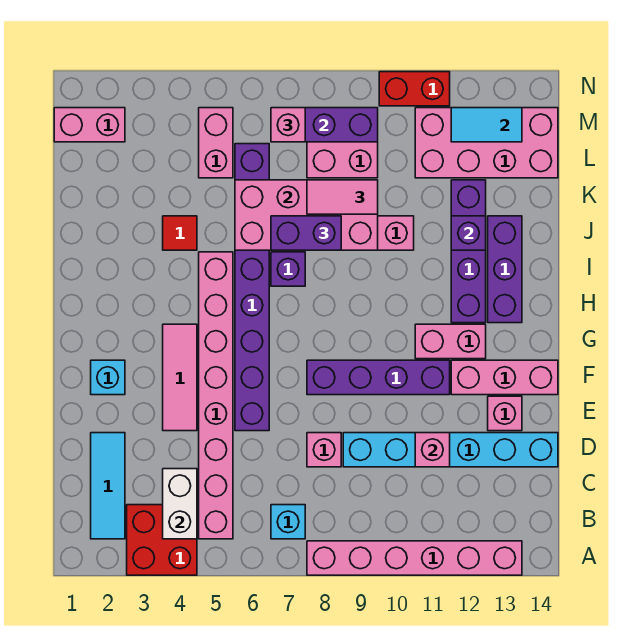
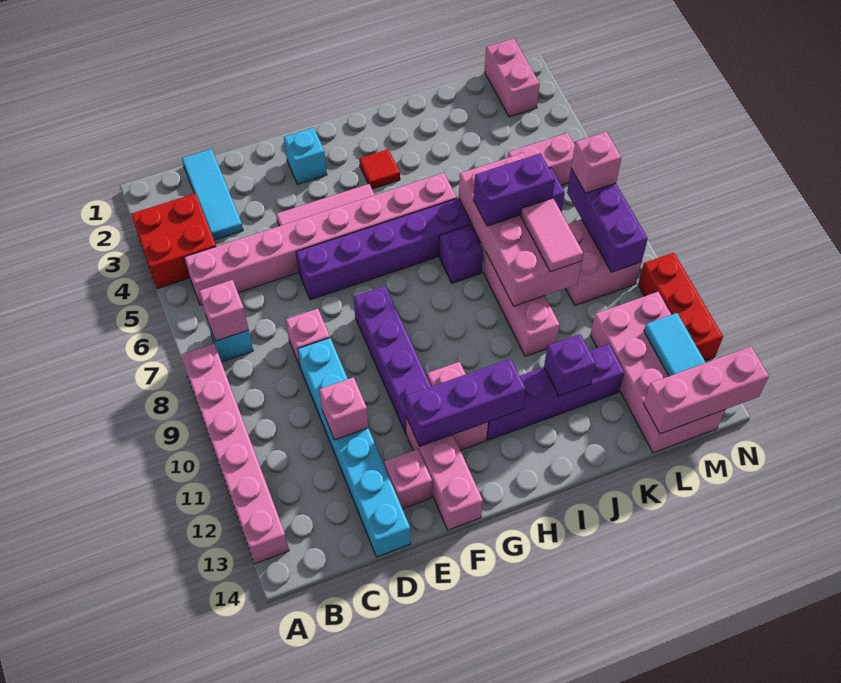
cyan tile B2:D2 level 1 -> cyan tile C1:C3 level 1
white brick B4:C4 level 2 -> none
none -> pink brick B7 level 2
purple brick H13:J13 level 1 -> purple brick F12:H12 level 2
red tile J4 level 1 -> red tile H3 level 1
purple brick J7:J8 level 3 -> purple brick J7:K7 level 3
none -> pink brick L14:N14 level 2
red brick N10:N11 level 1 -> red brick N10:N12 level 1

